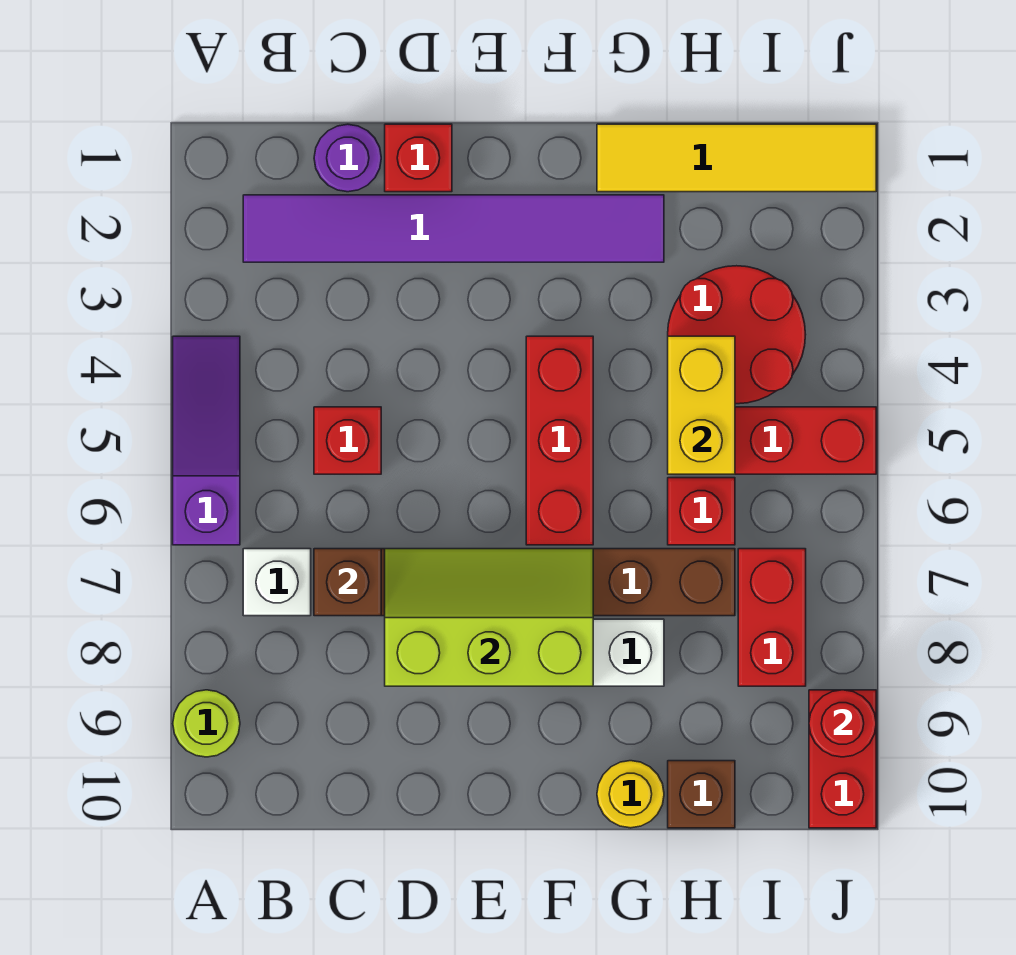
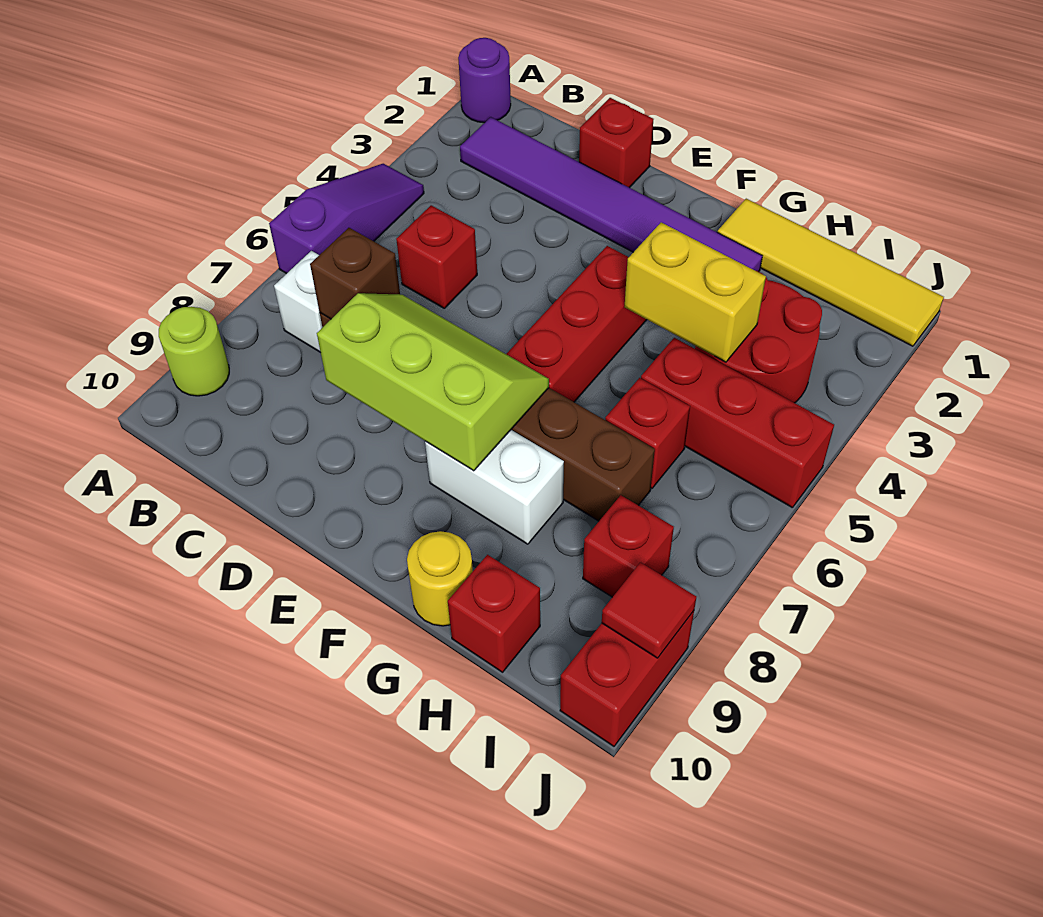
purple round brick C1 level 1 -> purple round brick A1 level 1
yellow brick H4:H5 level 2 -> yellow brick G4:H4 level 2
brown brick H10 level 1 -> red brick H10 level 1
red brick I7:I8 level 1 -> red brick I8 level 1
red round brick J9 level 2 -> red tile J9 level 2

